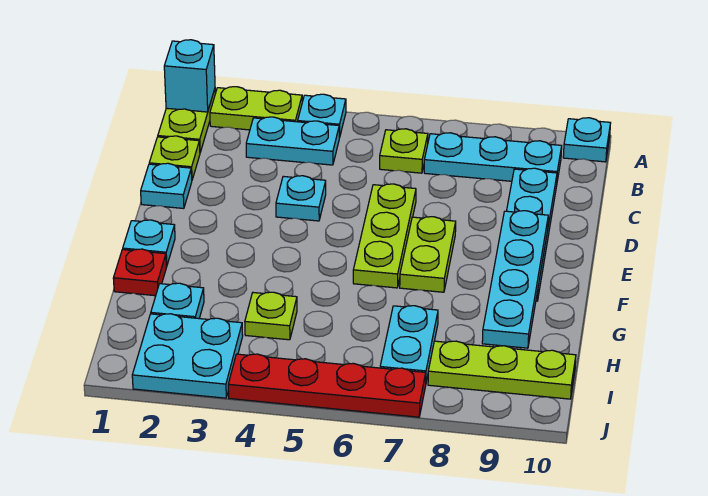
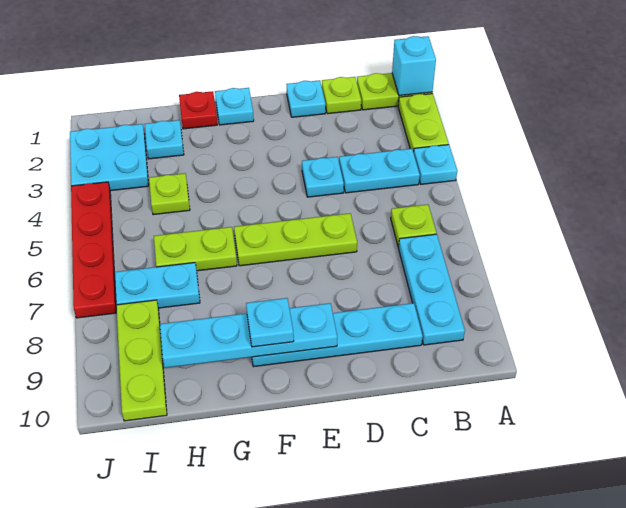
cyan plate A10 level 1 -> cyan plate F9 level 3
cyan plate B3:B4 level 1 -> cyan plate B4:C4 level 1
lime plate E7:F7 level 1 -> lime plate G6:H6 level 1

